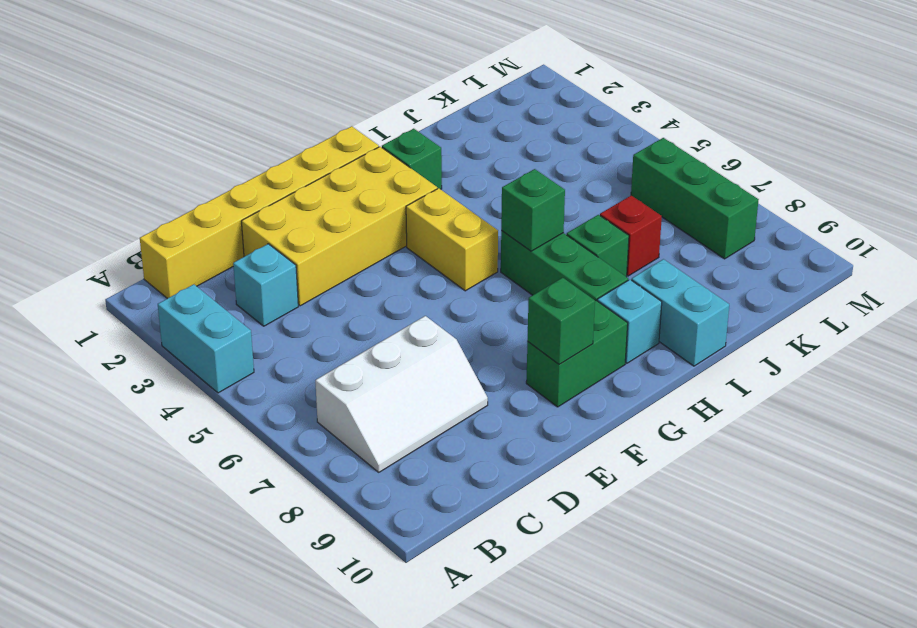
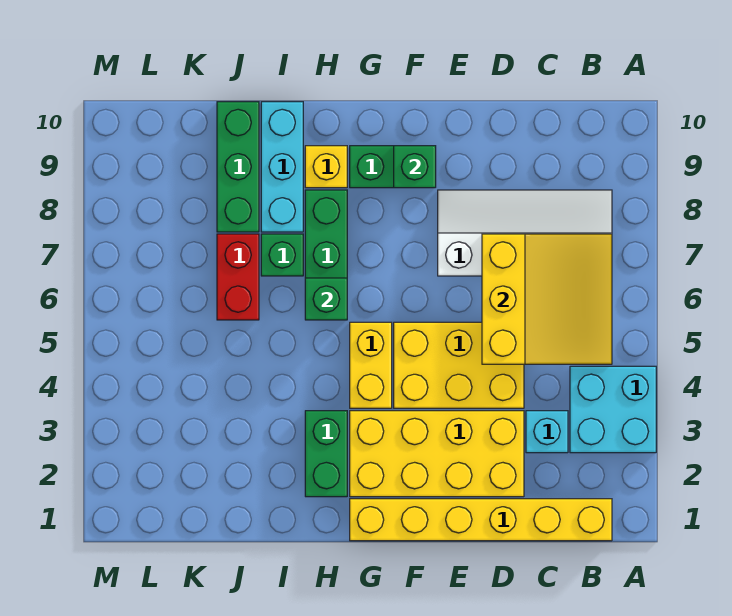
cyan brick A3:A4 level 1 -> cyan brick A3:B4 level 1
none -> yellow slope B5:D7 level 2 top D
white slope B7:D8 level 1 top 7 -> white slope B7:E8 level 1 top 7
none -> yellow brick D4:F5 level 1
green brick H2 level 1 -> green brick H2:H3 level 1
cyan brick H9 level 1 -> yellow brick H9 level 1
cyan brick I9:I10 level 1 -> cyan brick I8:I10 level 1
red brick J7 level 1 -> red brick J6:J7 level 1
green brick L6:L8 level 1 -> green brick J8:J10 level 1

